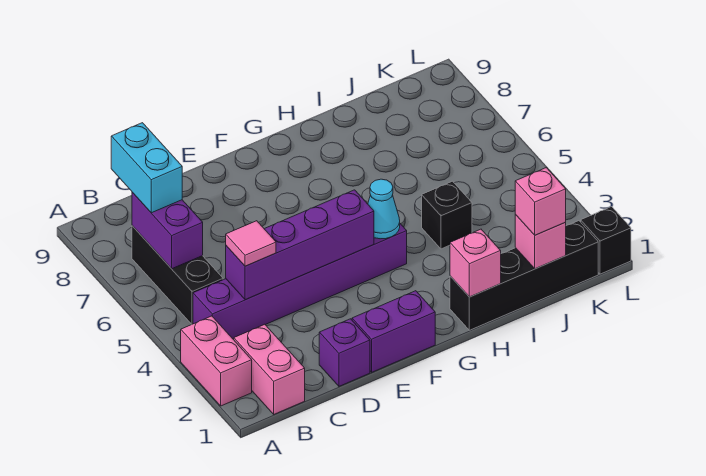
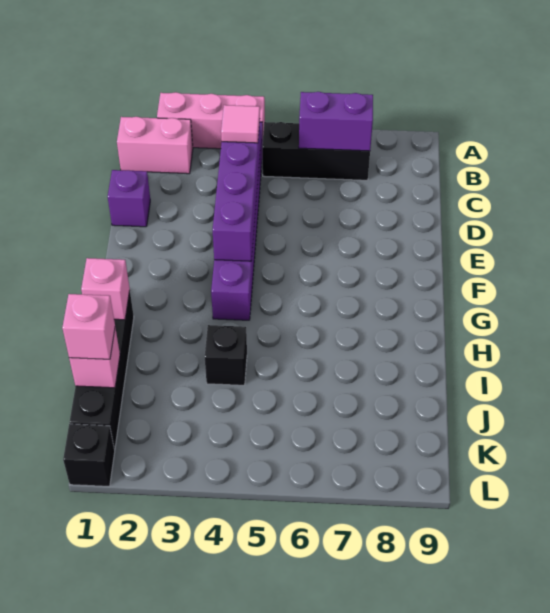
pink brick A2:A3 level 1 -> pink brick A2:A4 level 1
cyan brick B7:B8 level 3 -> none
purple brick E1:F1 level 1 -> none
cyan cone G4 level 2 -> none

